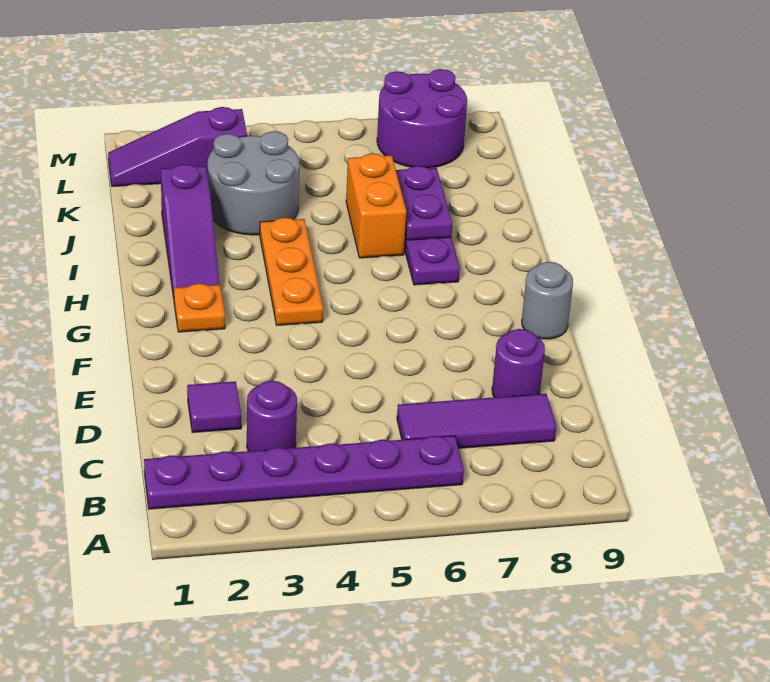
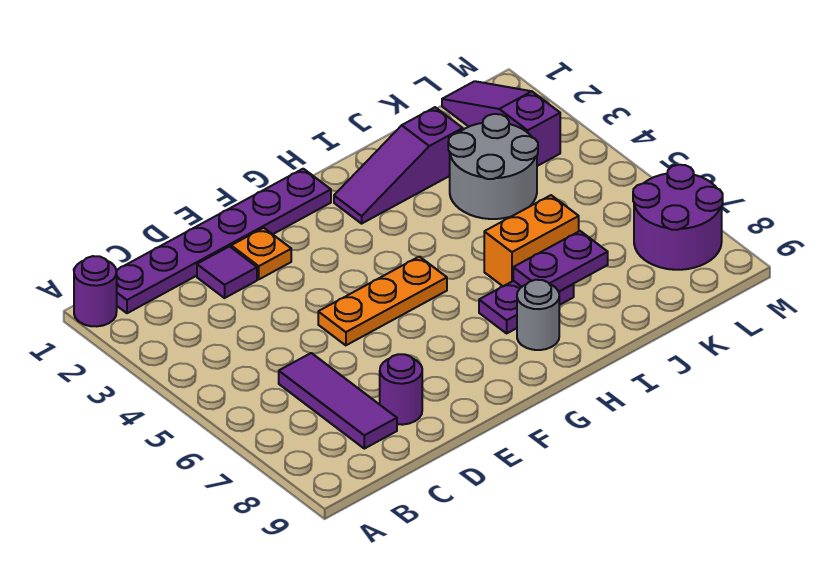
purple plate B1:B6 level 1 -> purple plate B1:G1 level 1
purple round brick C3 level 1 -> purple round brick A1 level 1
grey round brick F9 level 1 -> grey round brick H8 level 1
orange plate G2 level 1 -> orange plate E2 level 1
orange plate G4:I4 level 1 -> orange plate E5:G5 level 1

